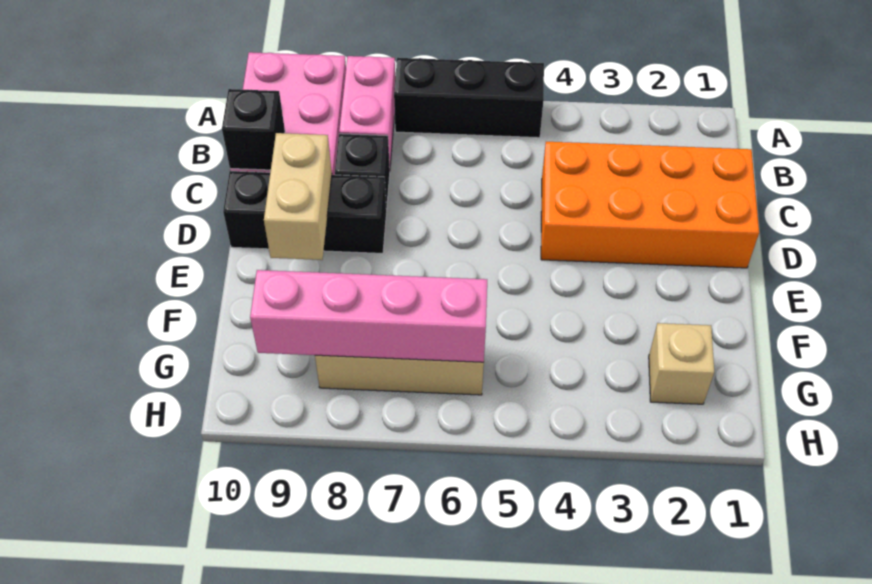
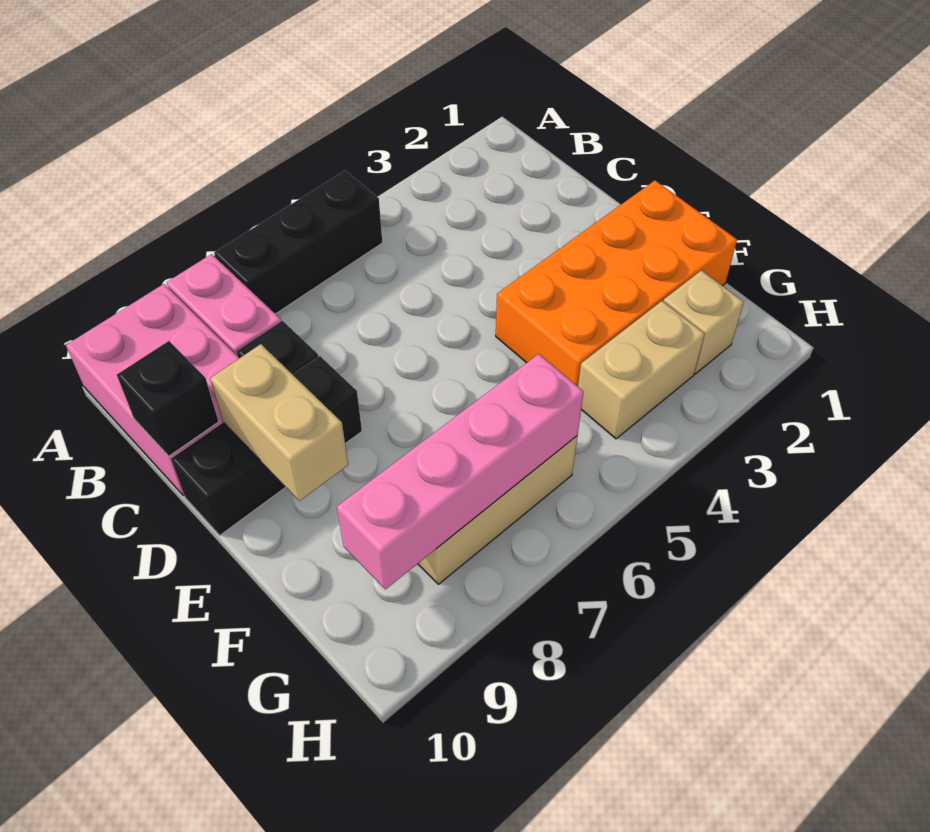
orange brick C1:D4 level 1 -> orange brick E1:F4 level 1
none -> tan brick G3:G4 level 1

